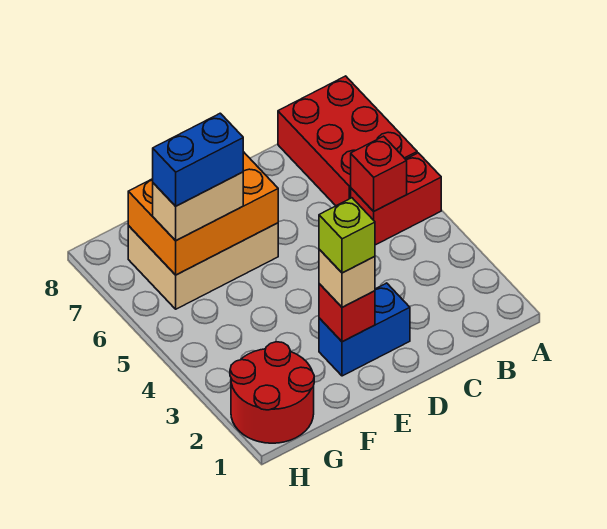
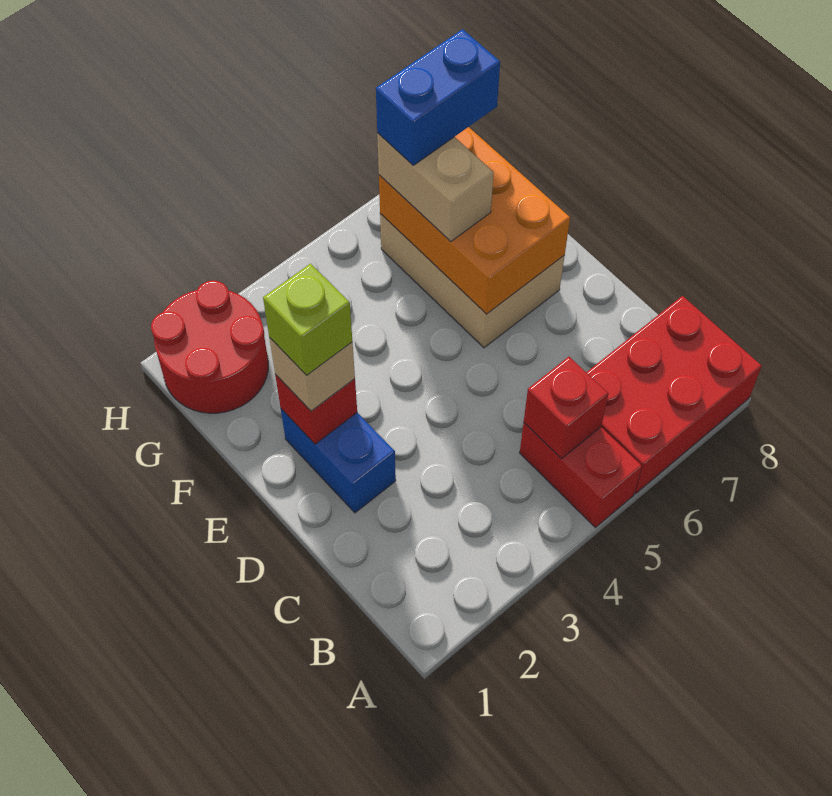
blue brick F6:G6 level 4 -> blue brick G6:G7 level 4

